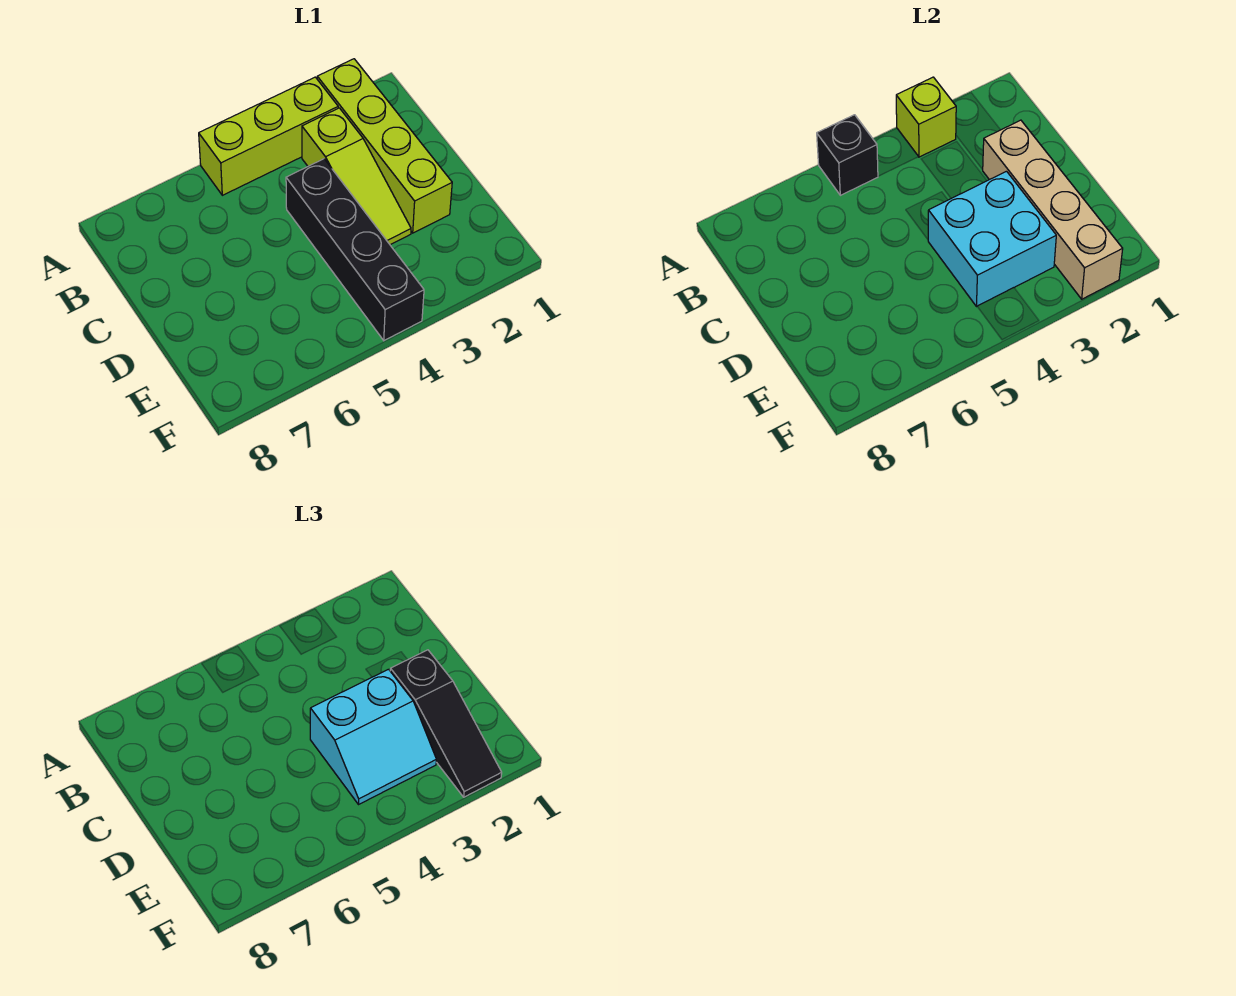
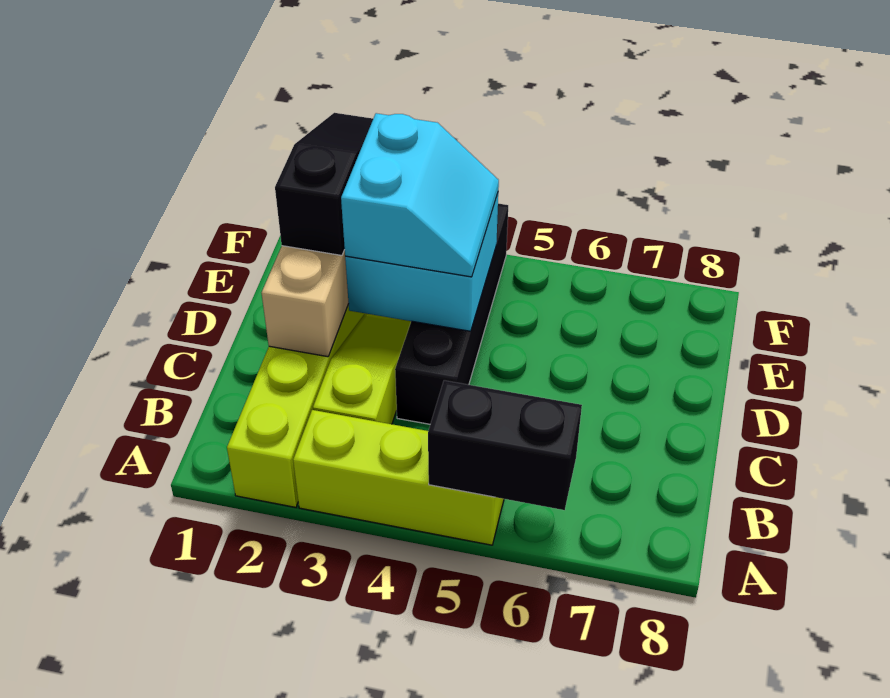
lime brick A3 level 2 -> none
black brick A5 level 2 -> black brick A5:A6 level 2
cyan slope D3:E4 level 3 top D -> cyan slope D3:E4 level 3 top 3

